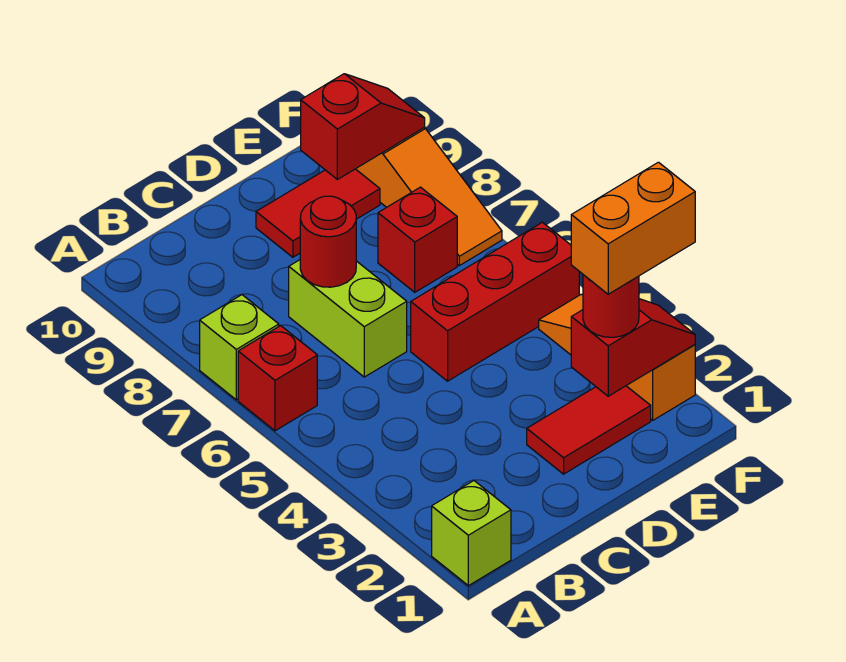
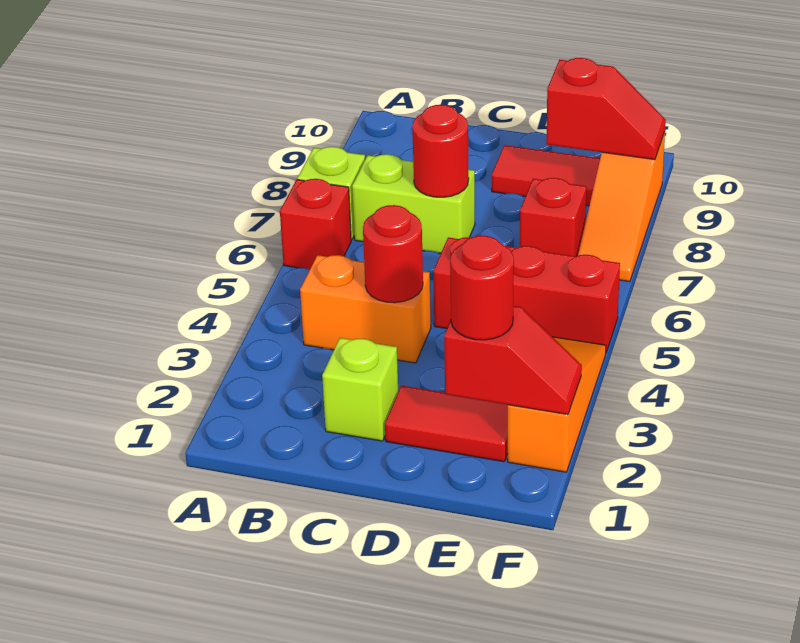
lime brick A1 level 1 -> lime brick C2 level 1
none -> red round brick C4 level 2
lime brick C6:C7 level 1 -> lime brick B7:C7 level 1
orange brick E2:F2 level 4 -> orange brick B4:C4 level 1

